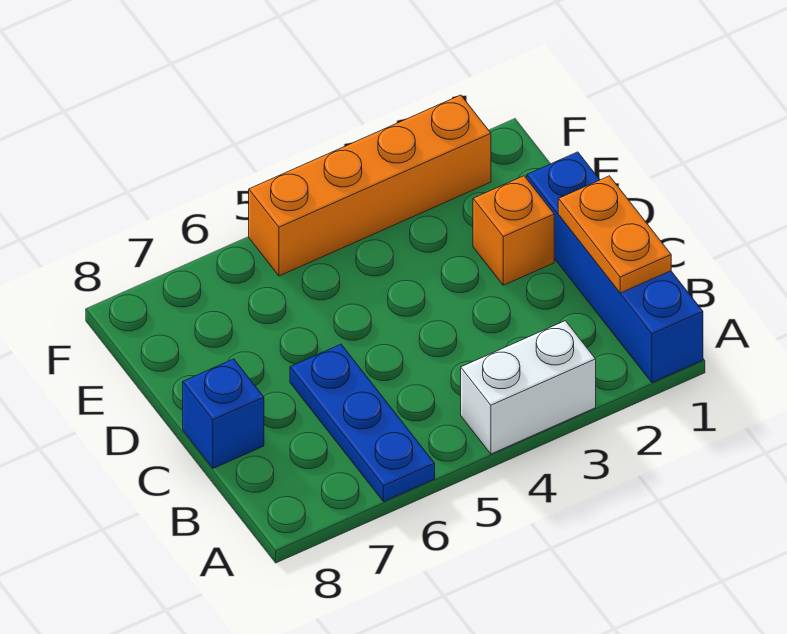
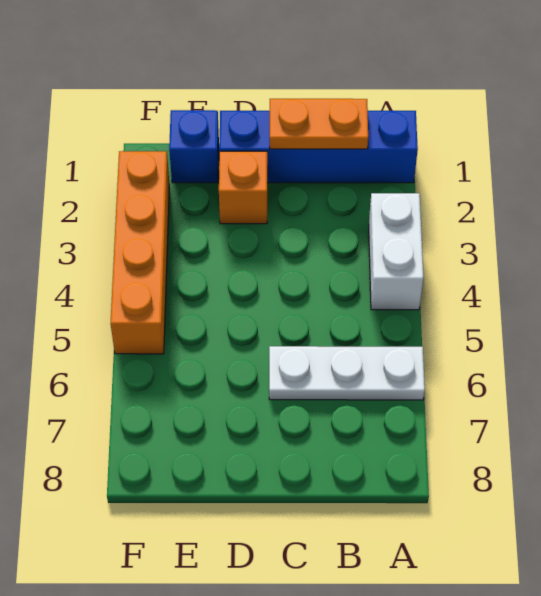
blue plate A6:C6 level 1 -> white plate A6:C6 level 1
blue brick C8 level 1 -> blue brick E1 level 1

